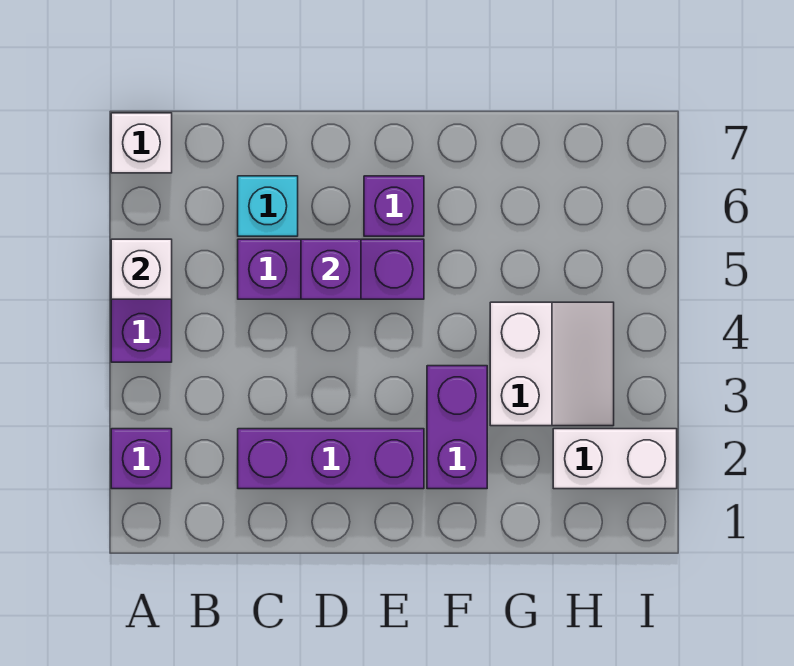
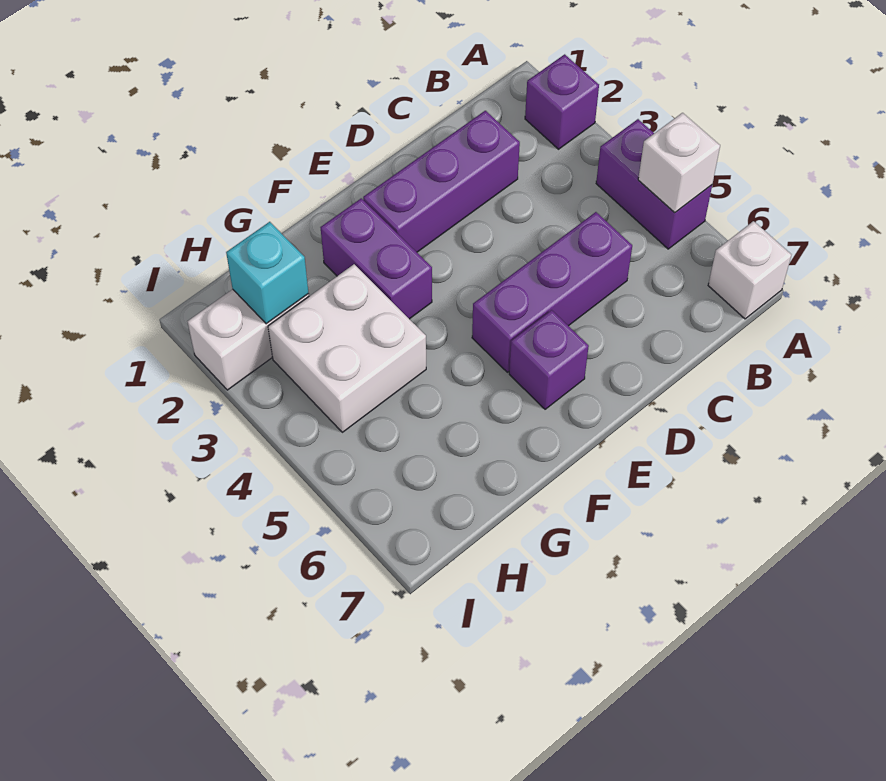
cyan brick C6 level 1 -> cyan brick H2 level 2
purple brick D5 level 2 -> none
white slope G3:H4 level 1 top G -> white brick G3:H4 level 1

